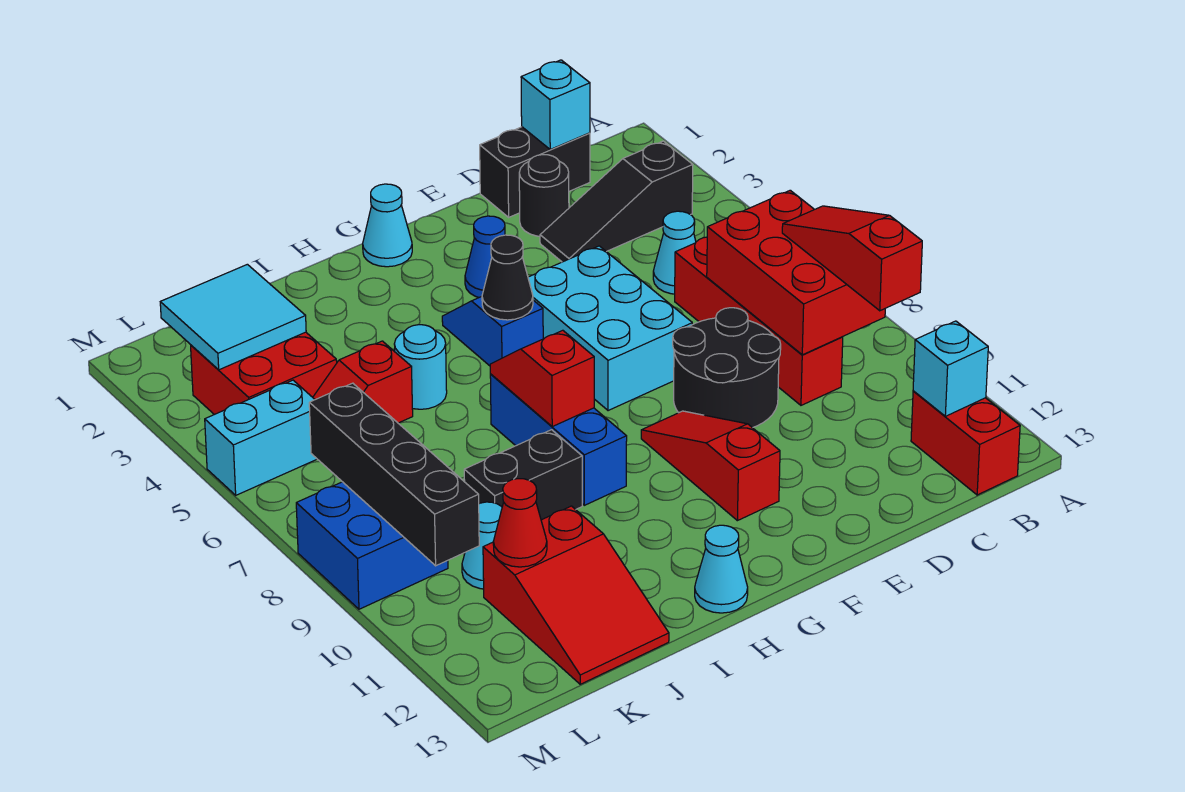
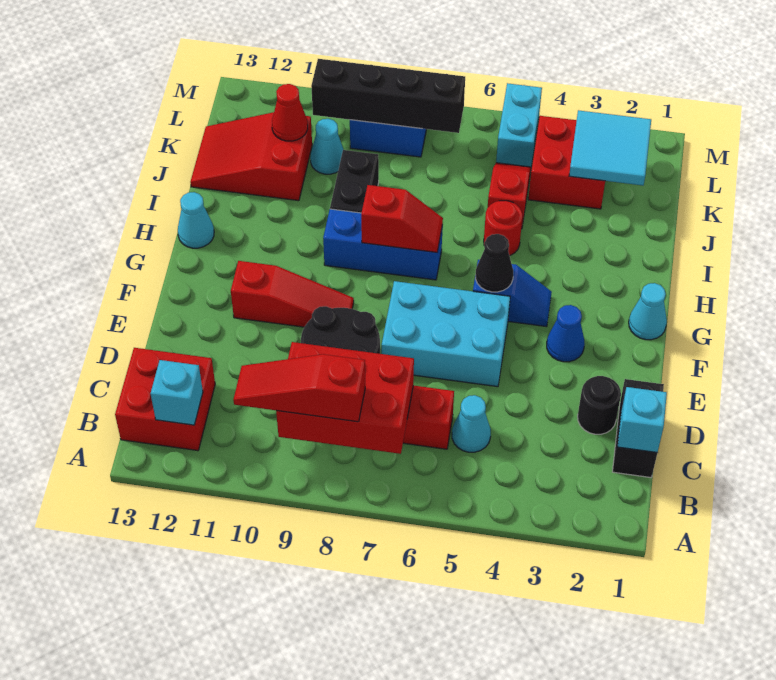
black slope B3:D3 level 1 top B -> none
red slope B8:B10 level 3 top 10 -> red slope B8:B10 level 3 top 8
red brick B12:B13 level 1 -> red brick B12:C13 level 1
cyan round brick I5 level 1 -> red round brick I5 level 1

